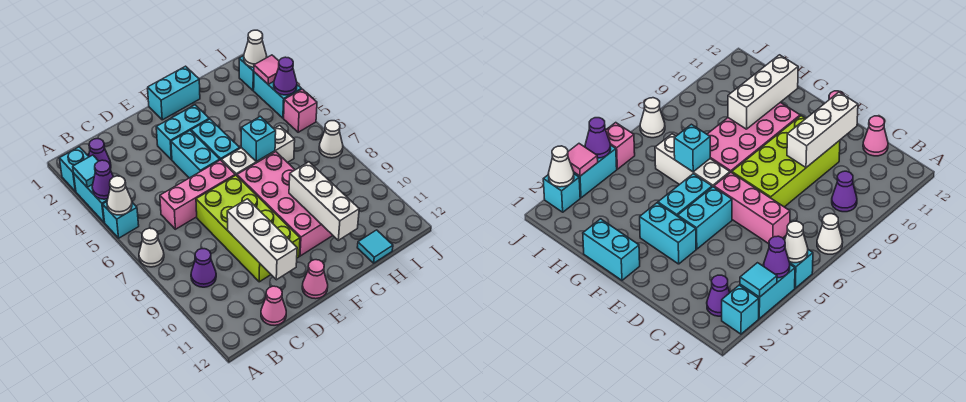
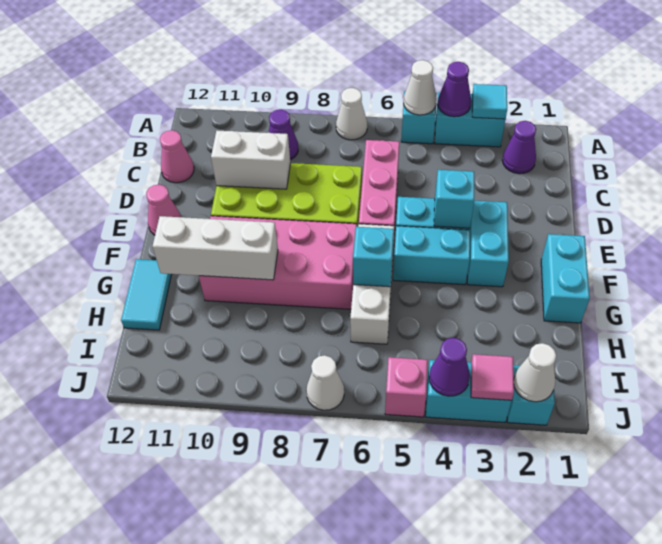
cyan brick A2 level 1 -> cyan brick E4 level 2
white brick D9:D11 level 2 -> white brick D9:D10 level 2
cyan tile H12 level 1 -> cyan tile G12:H12 level 1

